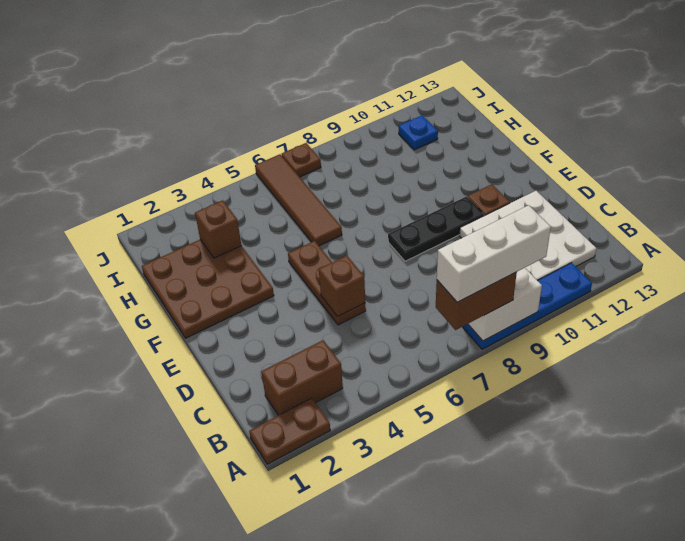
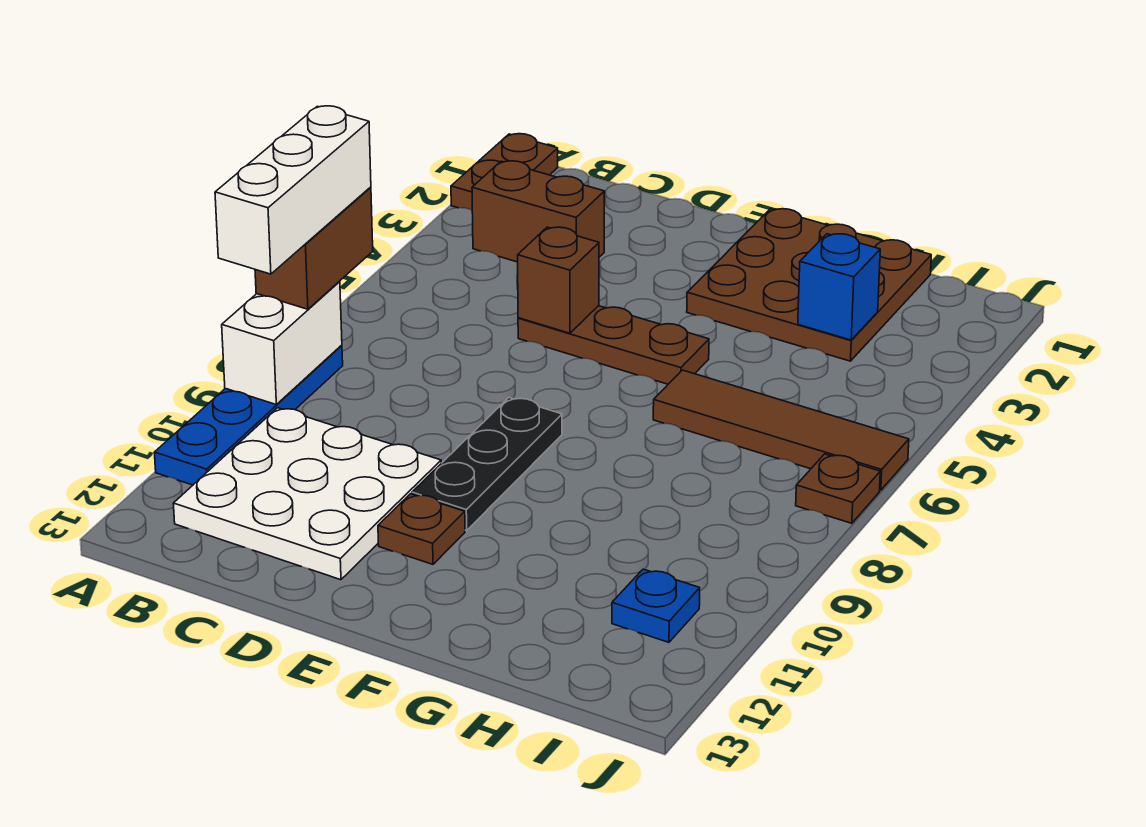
brown brick B2:B3 level 1 -> brown brick B3:C3 level 1
brown brick H3 level 2 -> blue brick H3 level 2

